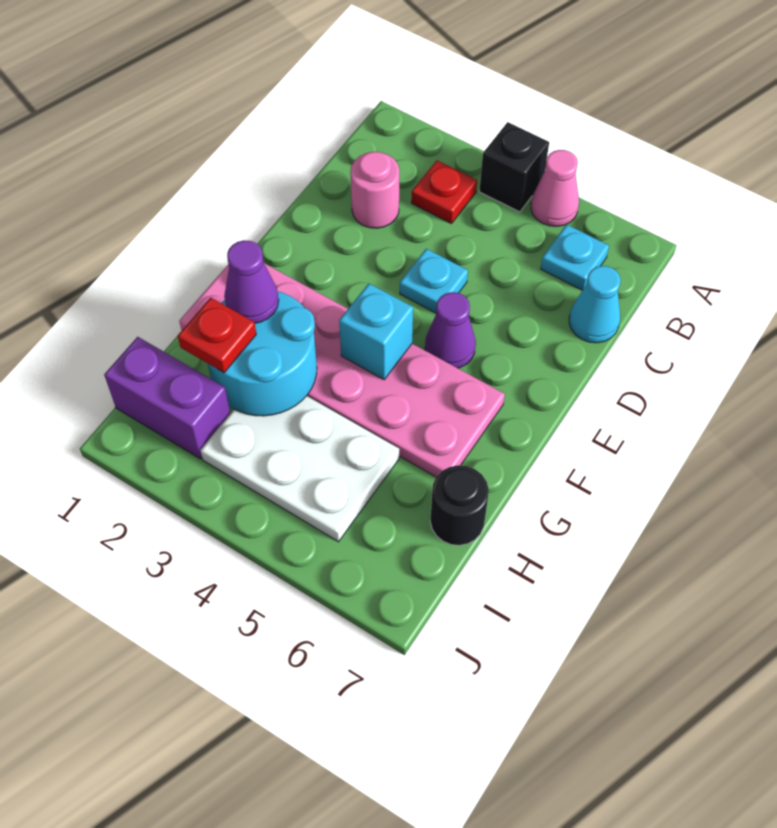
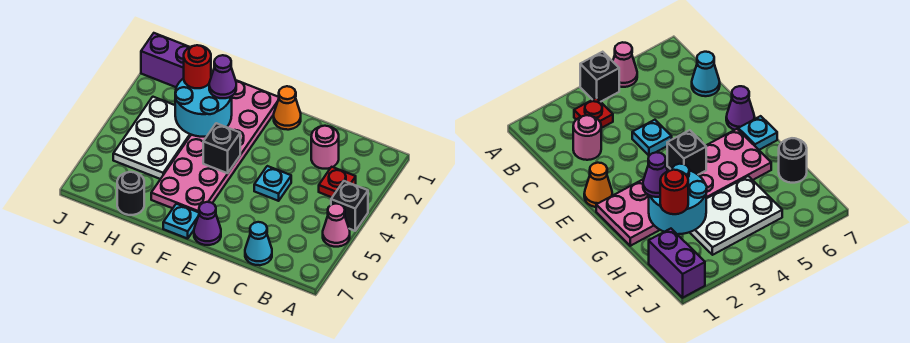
cyan plate B6 level 1 -> cyan plate F7 level 1
none -> orange cone E1 level 1
purple cone E5 level 1 -> purple cone E7 level 1
cyan brick F4 level 2 -> black brick F4 level 2
red plate H2 level 3 -> red round brick H2 level 3
purple brick I1:I2 level 1 -> purple brick I1:J1 level 1

